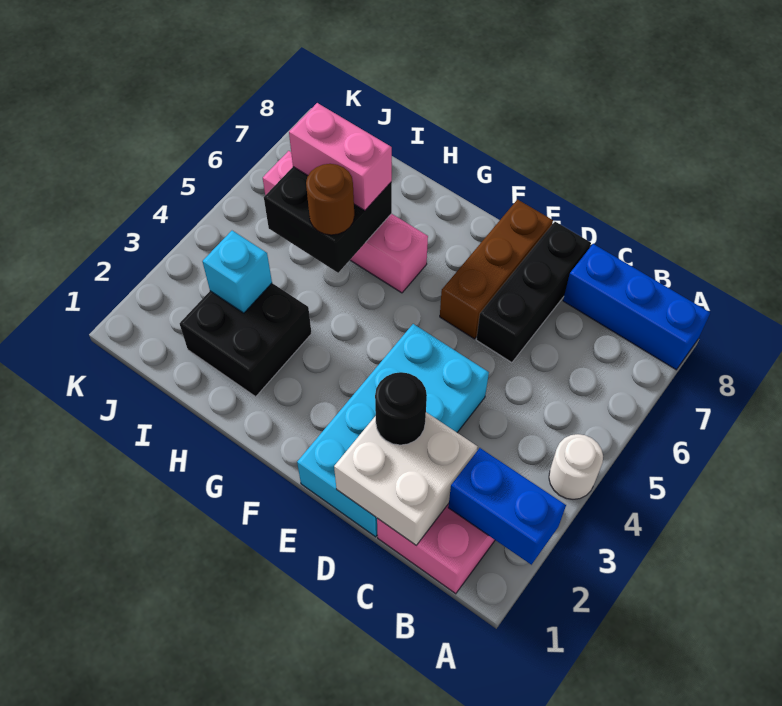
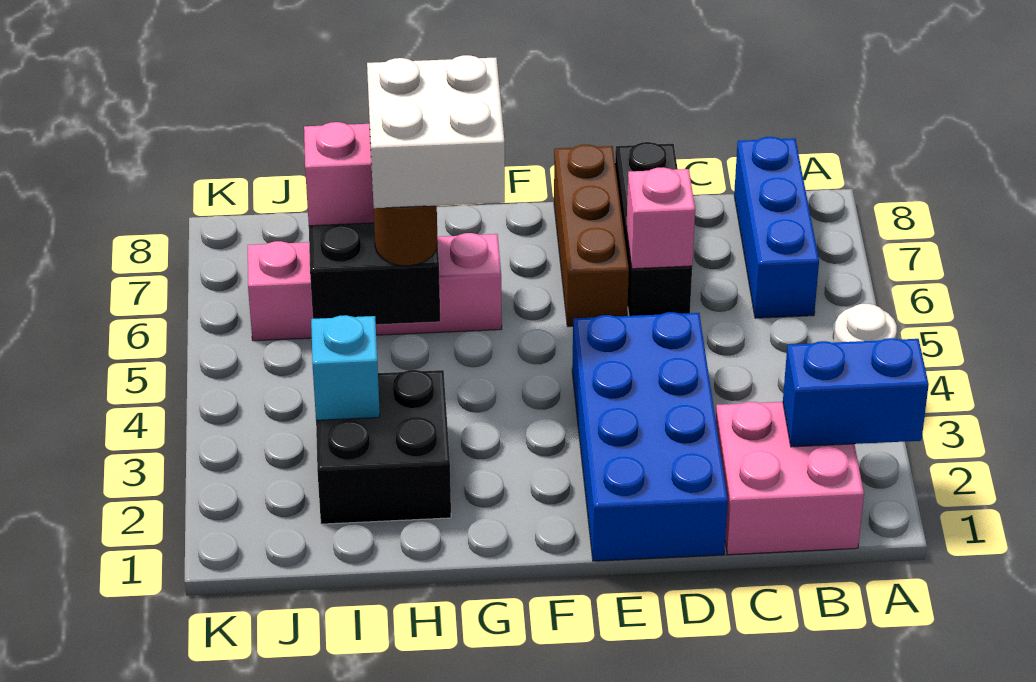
blue brick A8:C8 level 1 -> blue brick B6:B8 level 1
white brick C1:D2 level 2 -> white brick G5:H6 level 4
cyan brick D1:E4 level 1 -> blue brick D1:E4 level 1
black round brick D2 level 3 -> none
none -> pink brick D6 level 2

